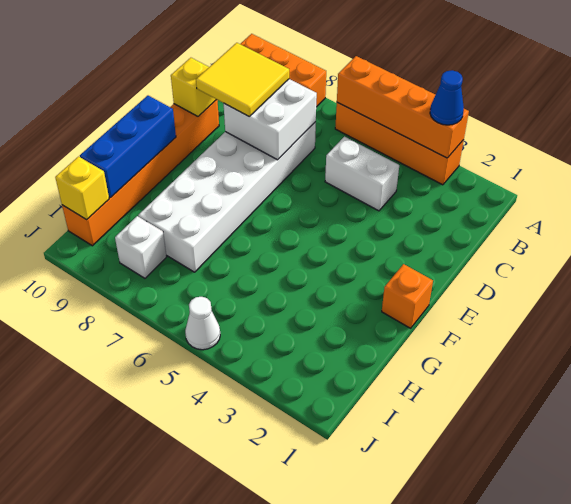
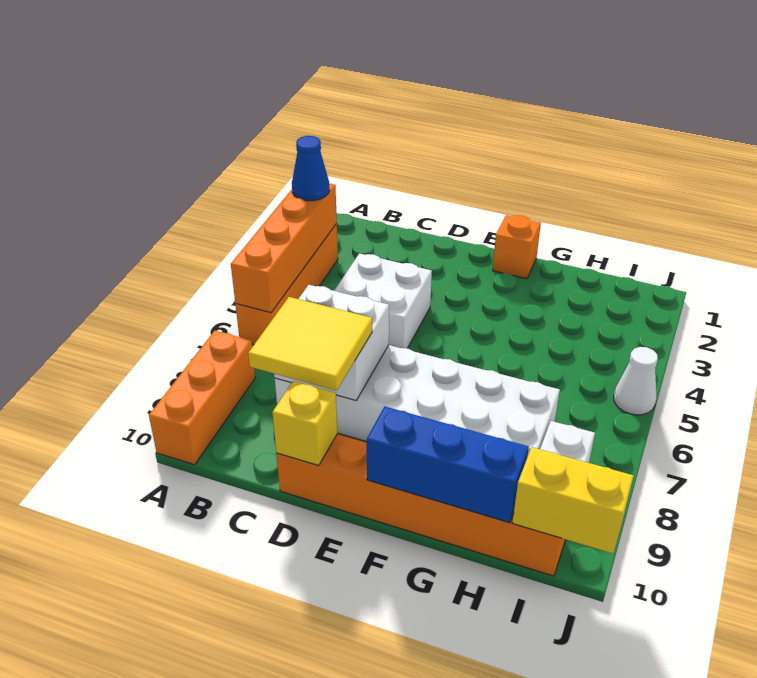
white brick C4:C5 level 1 -> white brick C4:D5 level 1
yellow brick I10 level 2 -> yellow brick I10:J10 level 2

